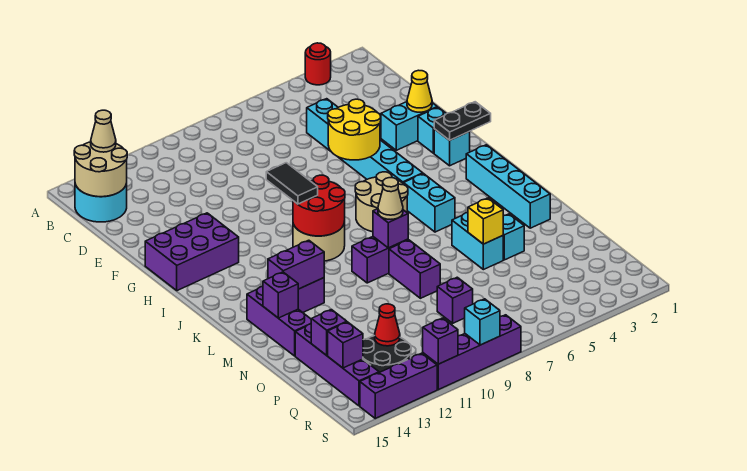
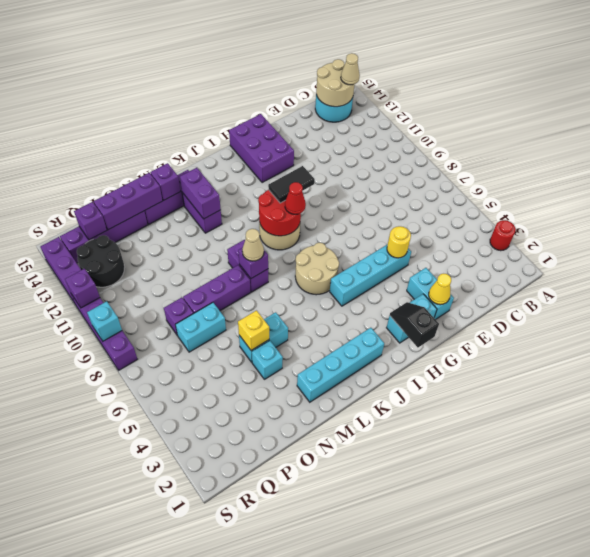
cyan brick D5:I5 level 1 -> cyan brick F5:I5 level 1
yellow round brick F5:G6 level 2 -> yellow round brick F5 level 2
black plate H1:H2 level 2 -> black slope H1:H2 level 2 top 1
cyan brick J5:K5 level 1 -> cyan brick O7:P7 level 1
purple brick M8:N8 level 1 -> purple brick M8:O8 level 1
purple brick P14 level 2 -> purple brick N14:P14 level 2
red cone Q12 level 2 -> red cone I9 level 3

